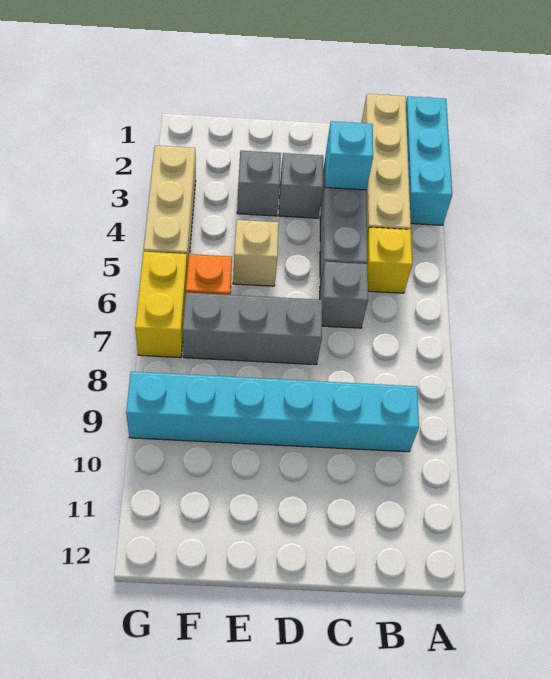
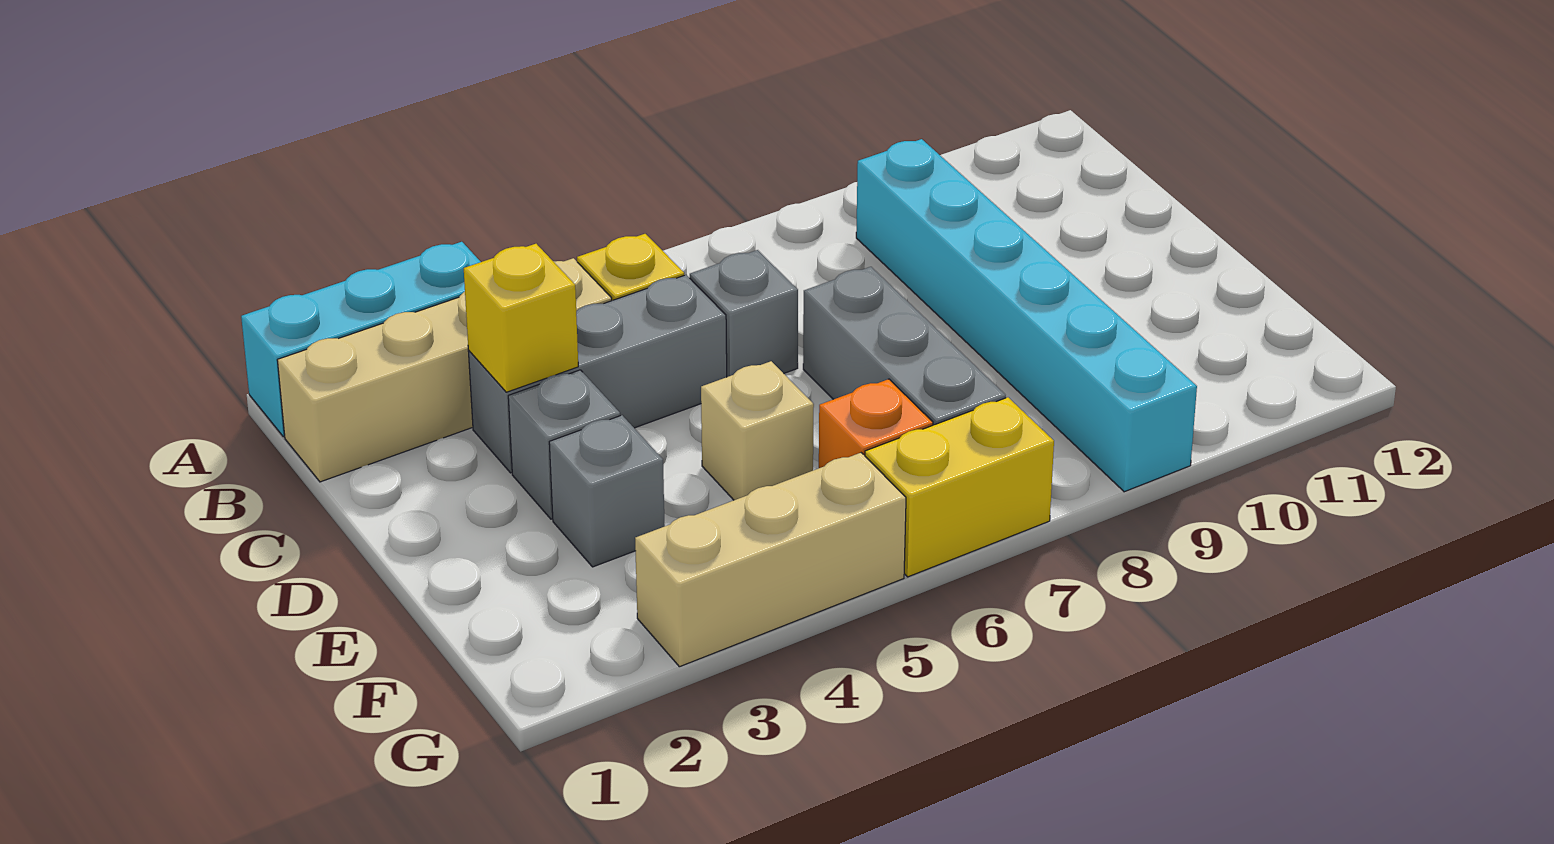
cyan brick C3 level 2 -> yellow brick C3 level 2

